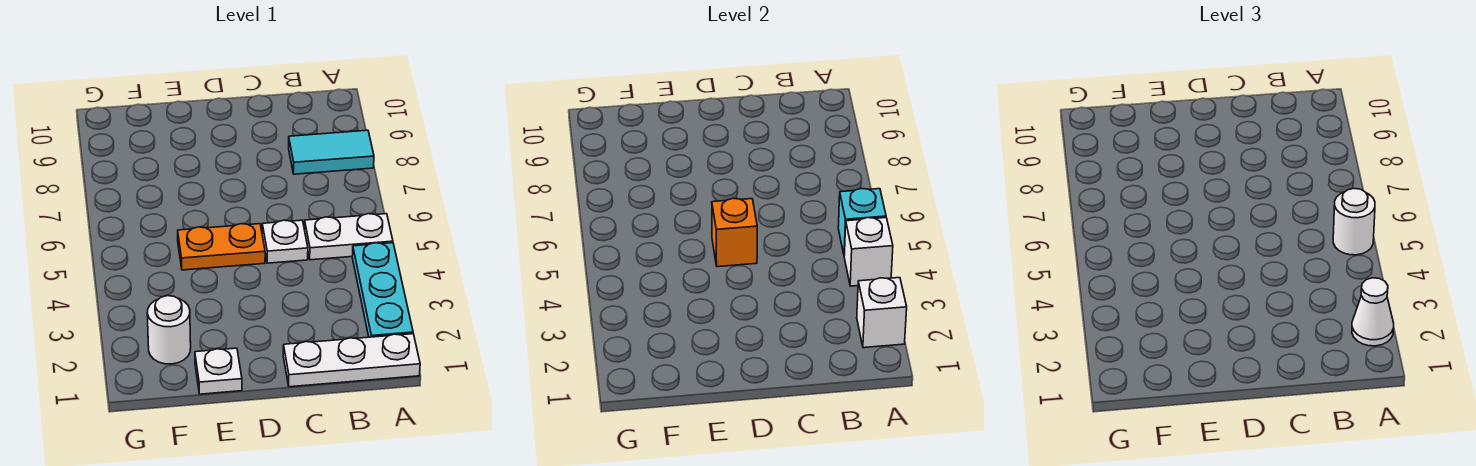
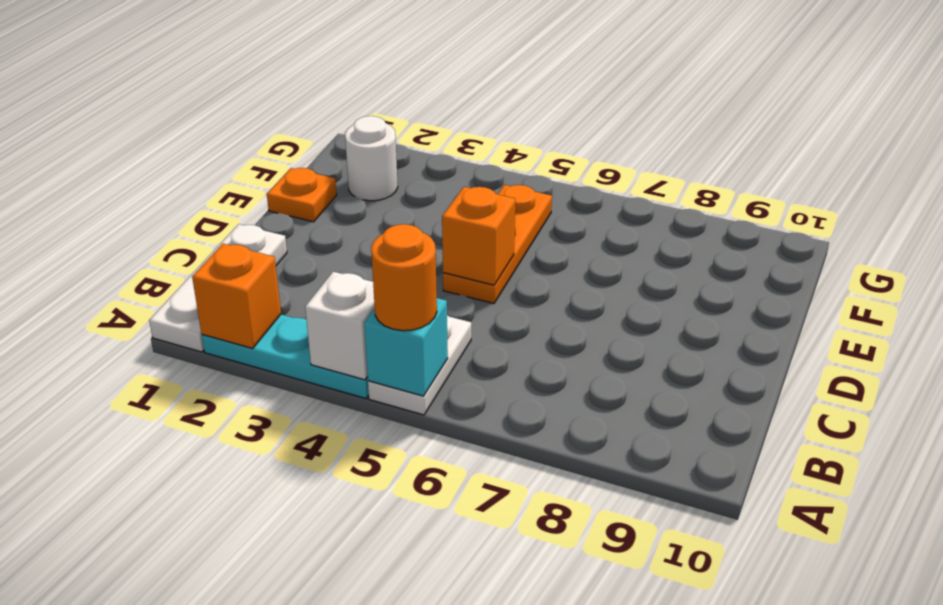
white brick A2 level 2 -> orange brick A2 level 2
white cone A2 level 3 -> none
white round brick A5 level 3 -> orange round brick A5 level 3
cyan tile A8:B8 level 1 -> none
white plate C5 level 1 -> none
orange plate D5:E5 level 1 -> orange plate D5:F5 level 1
white plate E1 level 1 -> orange plate E1 level 1

